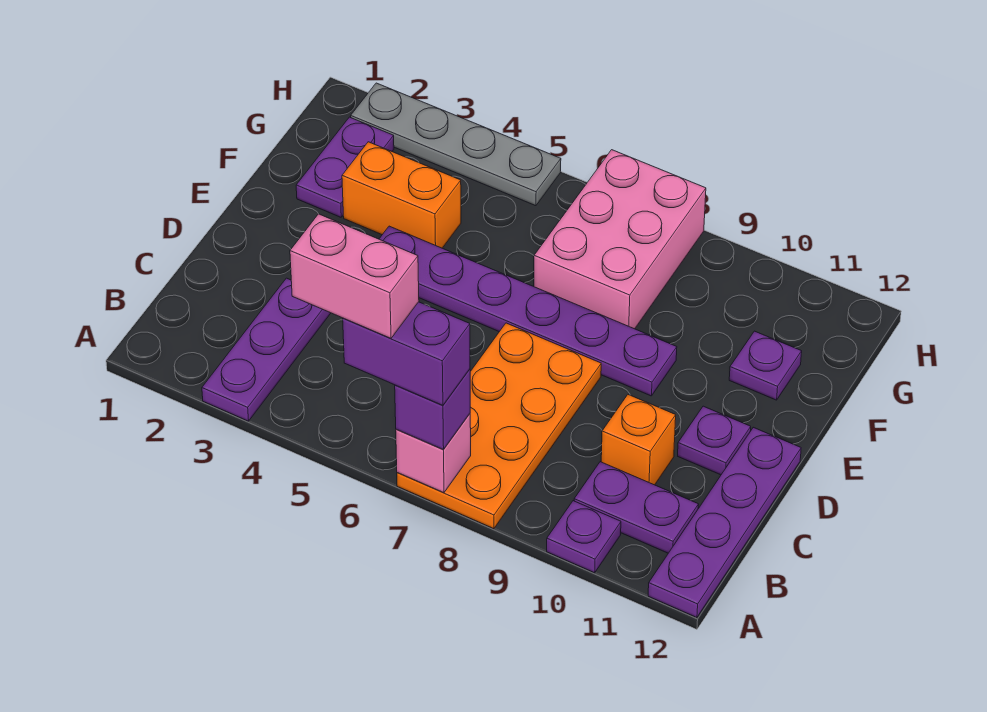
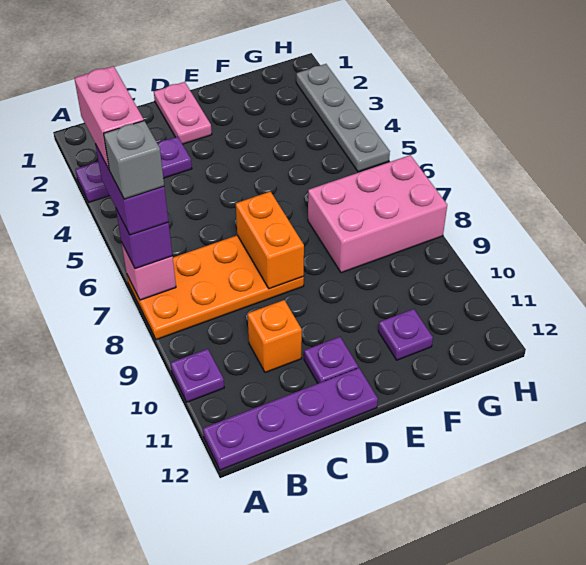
none -> grey brick A7 level 5
purple plate B10:B11 level 1 -> none
none -> pink plate D1:D2 level 1
purple plate E4:E9 level 1 -> none
purple plate F2:G2 level 1 -> none
orange brick F3:F4 level 1 -> orange brick D7:D8 level 2

